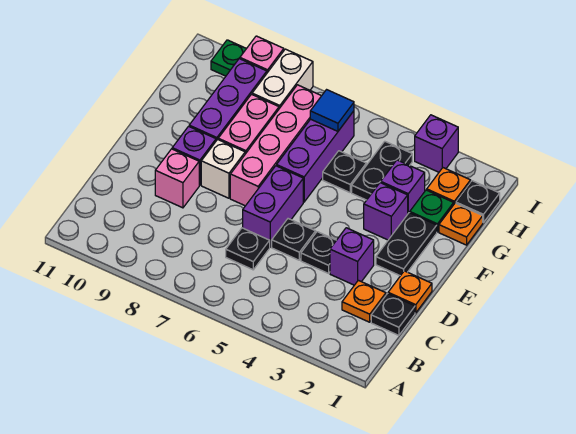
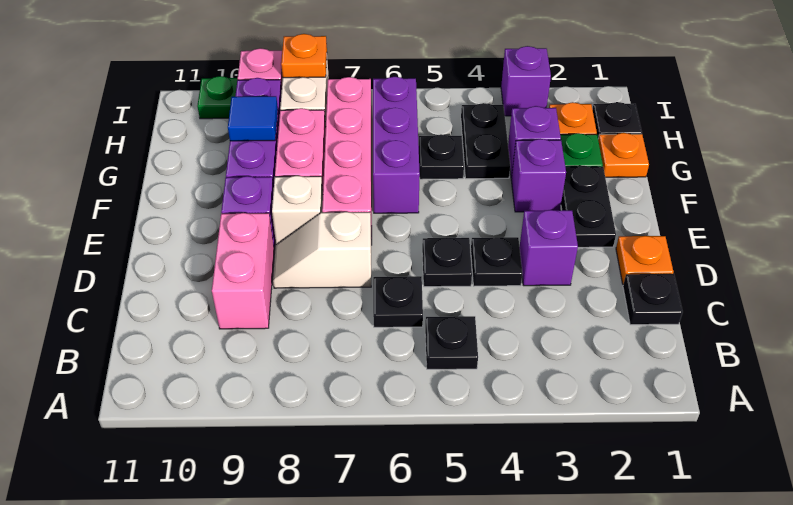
none -> black plate B5 level 1
orange plate C2 level 1 -> orange plate I8 level 2
purple brick D6:E6 level 1 -> none
none -> white slope D7:D8 level 1 top 7
pink brick D9 level 1 -> pink brick C9:D9 level 1
blue tile H6 level 2 -> blue tile G9 level 2

